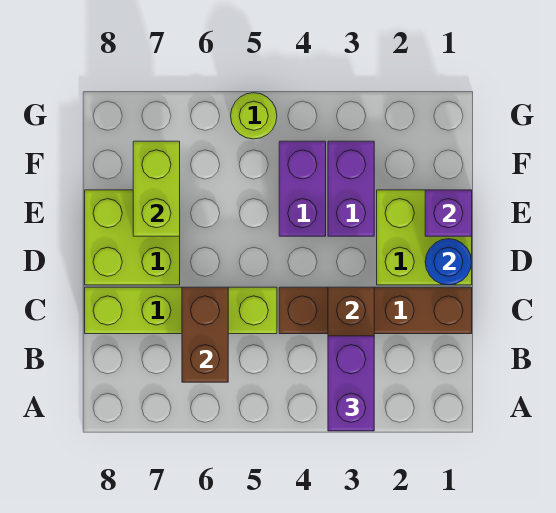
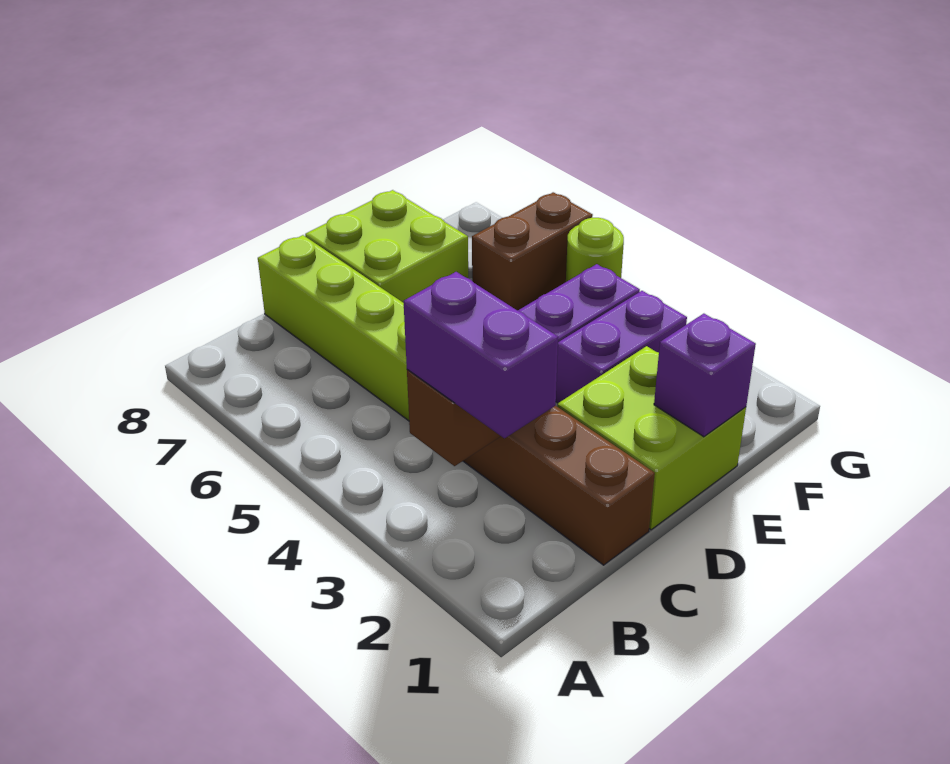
purple brick A3:B3 level 3 -> purple brick B2:B3 level 3
brown brick B6:C6 level 2 -> brown brick F6:G6 level 1
blue round brick D1 level 2 -> none
lime brick E7:F7 level 2 -> none

